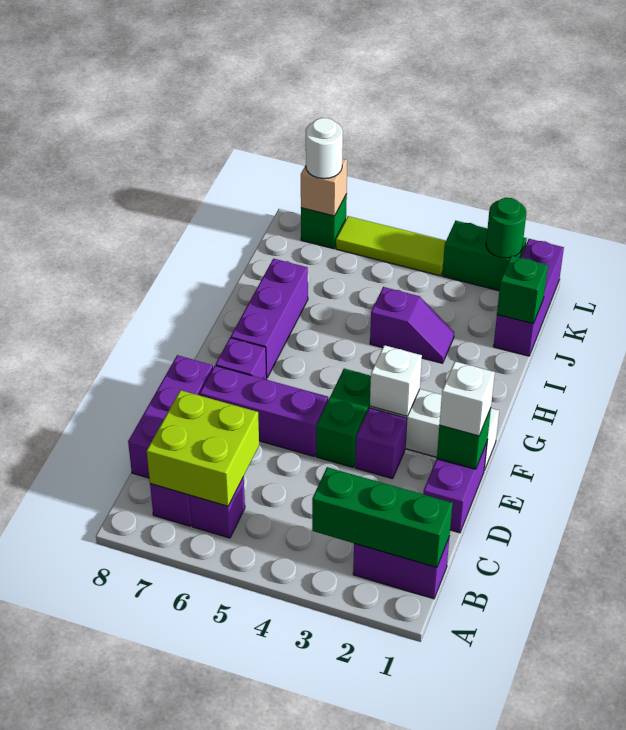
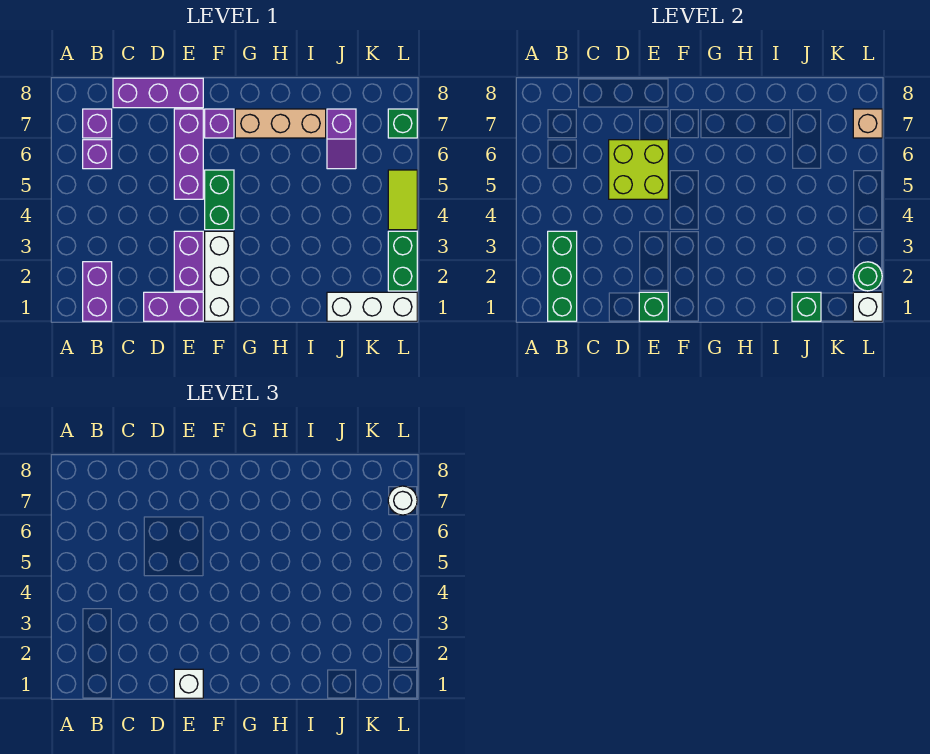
lime brick B6:C7 level 2 -> lime brick D5:E6 level 2
purple brick E3 level 1 -> purple brick E2:E3 level 1
green brick E4:F4 level 1 -> green brick F4:F5 level 1
white brick F3 level 2 -> white brick L1 level 2
purple brick G7:I7 level 1 -> tan brick G7:I7 level 1
purple slope I3:I4 level 1 top 4 -> purple slope J6:J7 level 1 top 7
purple brick J1:L1 level 1 -> white brick J1:L1 level 1
lime tile L4:L6 level 1 -> lime tile L4:L5 level 1

